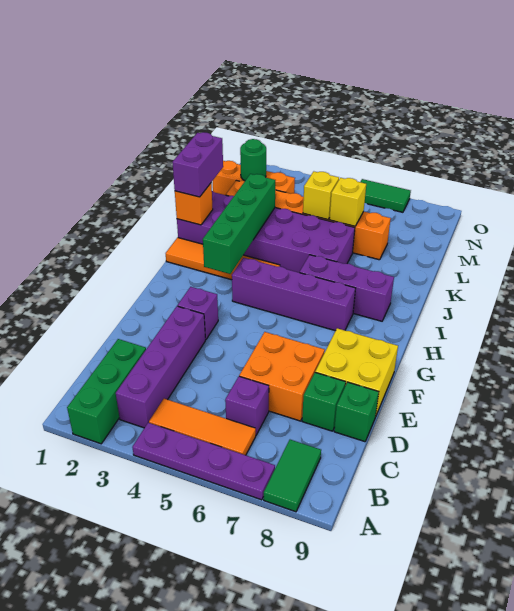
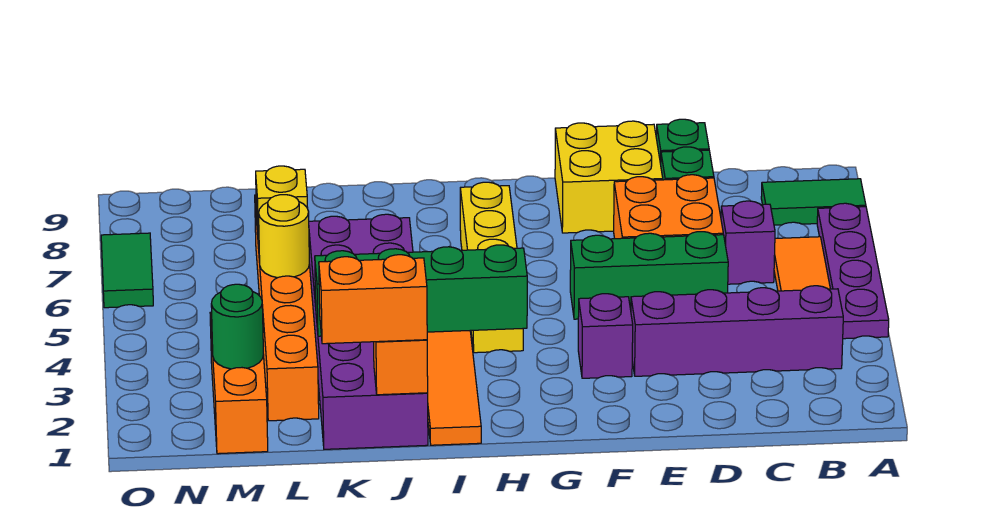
green brick A2:C2 level 1 -> green brick D5:F5 level 1
purple brick H4:H7 level 1 -> yellow brick H4:H7 level 1
purple brick I6:I8 level 1 -> none
purple brick J1:K1 level 3 -> orange brick J1:K1 level 3
yellow brick L5 level 2 -> yellow round brick L5 level 2

